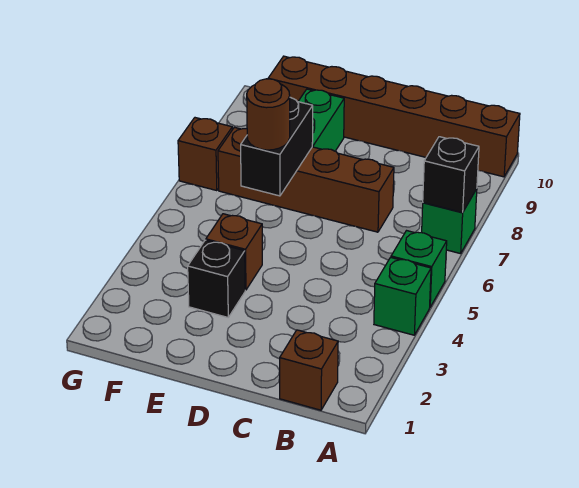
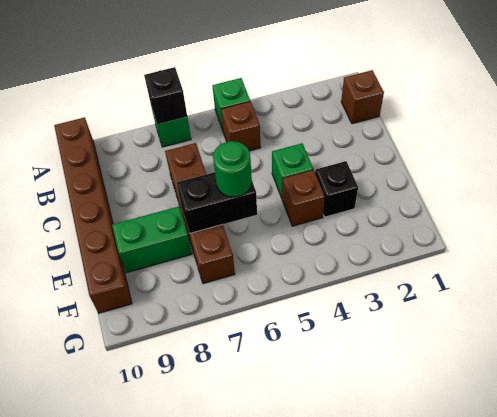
green brick A4 level 1 -> green brick D4 level 1
brown round brick E6 level 3 -> green round brick E6 level 3
brown brick G7 level 1 -> brown brick B5 level 1

